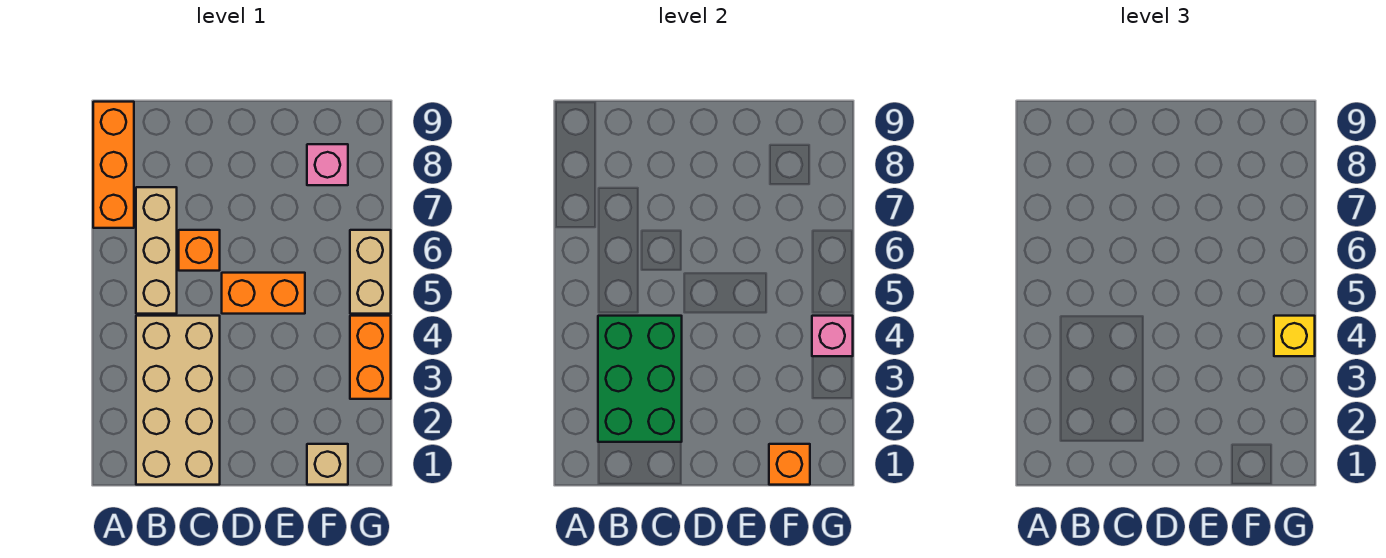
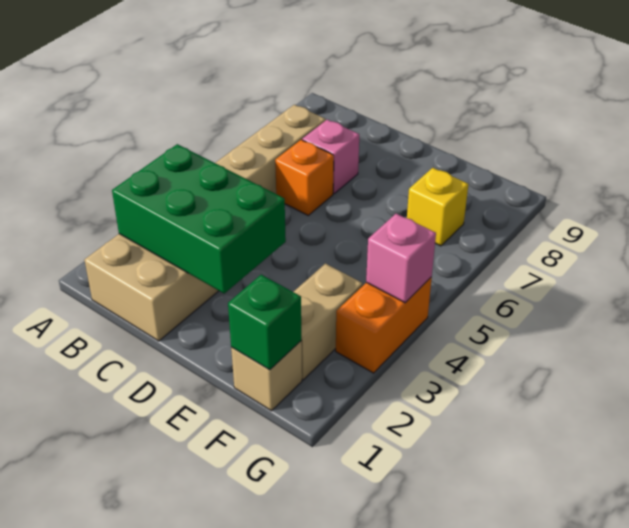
orange brick A7:A9 level 1 -> none
green brick B2:C4 level 2 -> green brick B2:D3 level 2
orange brick D5:E5 level 1 -> none
orange brick F1 level 2 -> green brick F1 level 2
pink brick F8 level 1 -> pink brick C7 level 1
yellow brick G4 level 3 -> yellow brick F7 level 1
tan brick G5:G6 level 1 -> tan brick F2:F3 level 1

